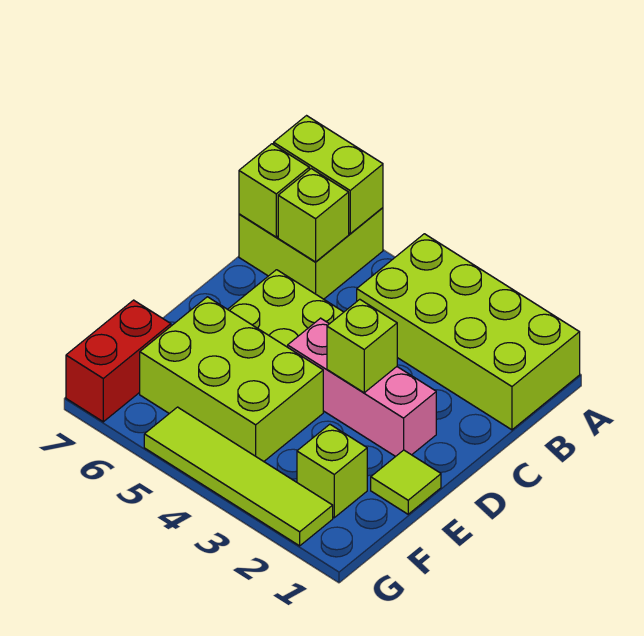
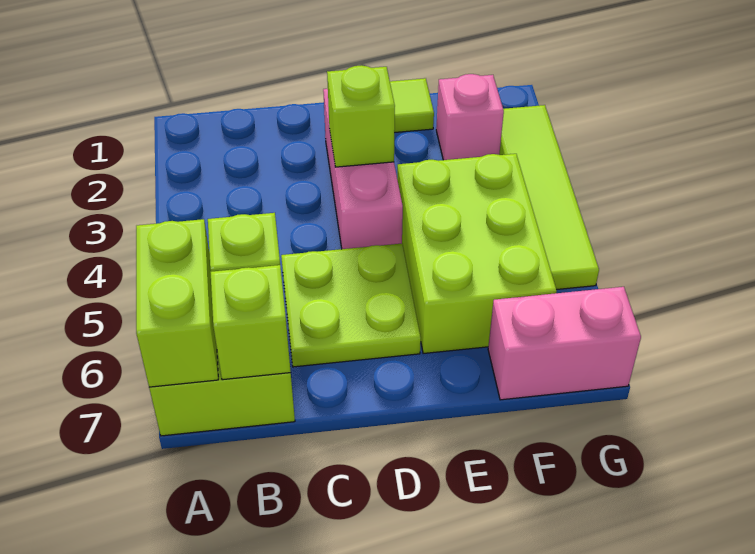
lime brick A1:B4 level 1 -> none
lime brick F2 level 1 -> pink brick F2 level 1
red brick F7:G7 level 1 -> pink brick F7:G7 level 1

